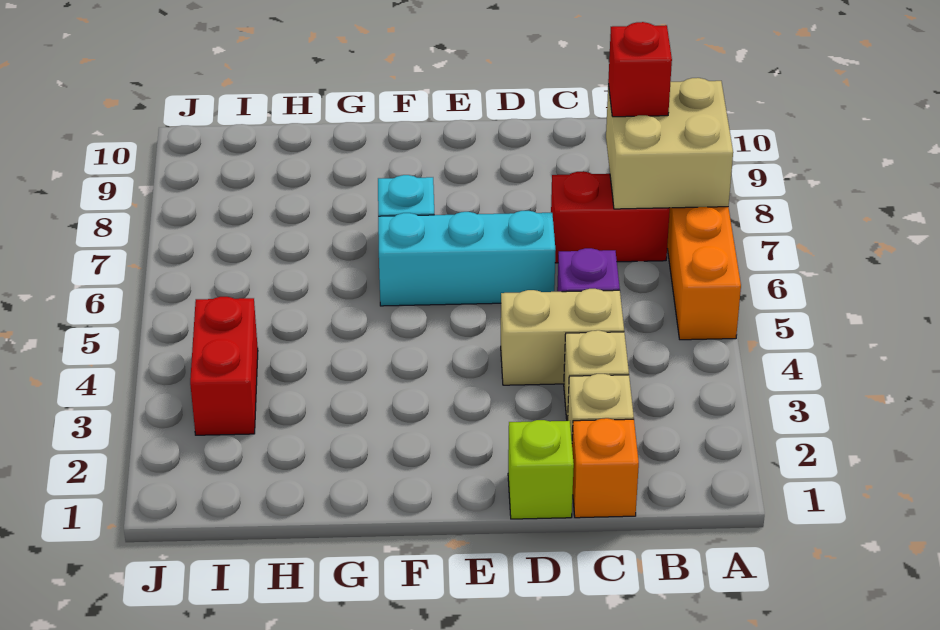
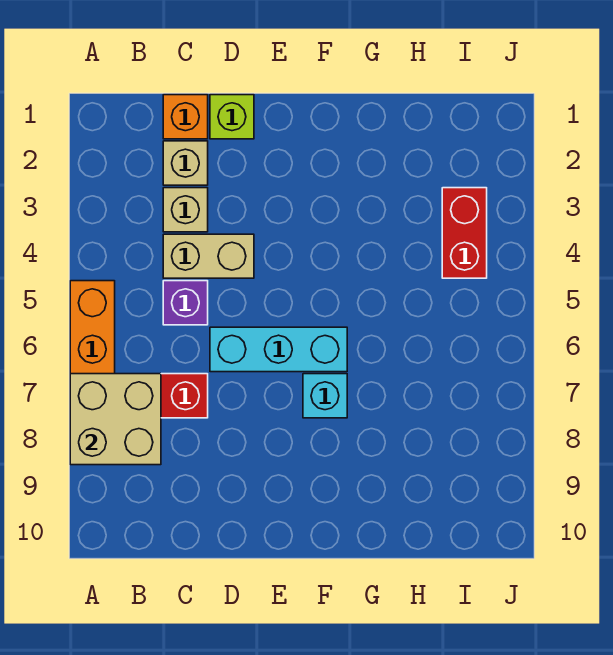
red brick B8 level 3 -> none

